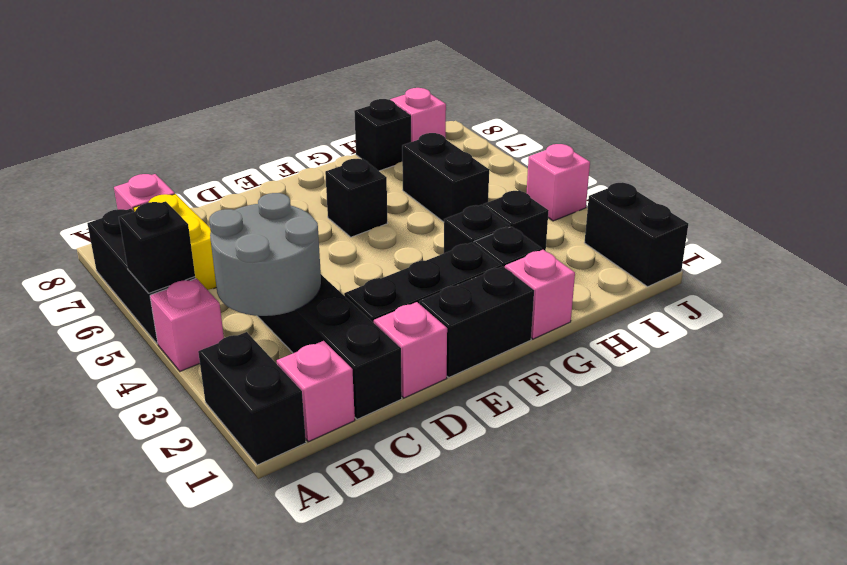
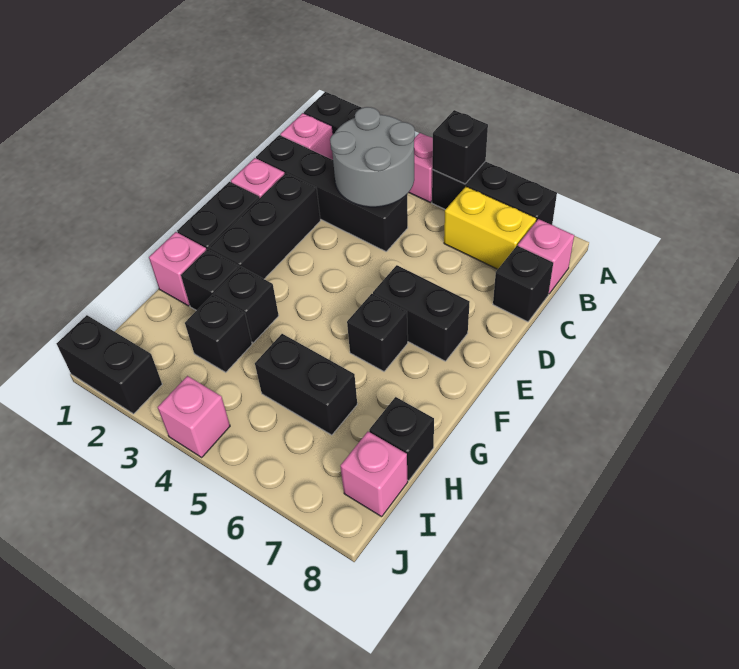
none -> black brick C8 level 1
none -> black brick E6:E7 level 1

